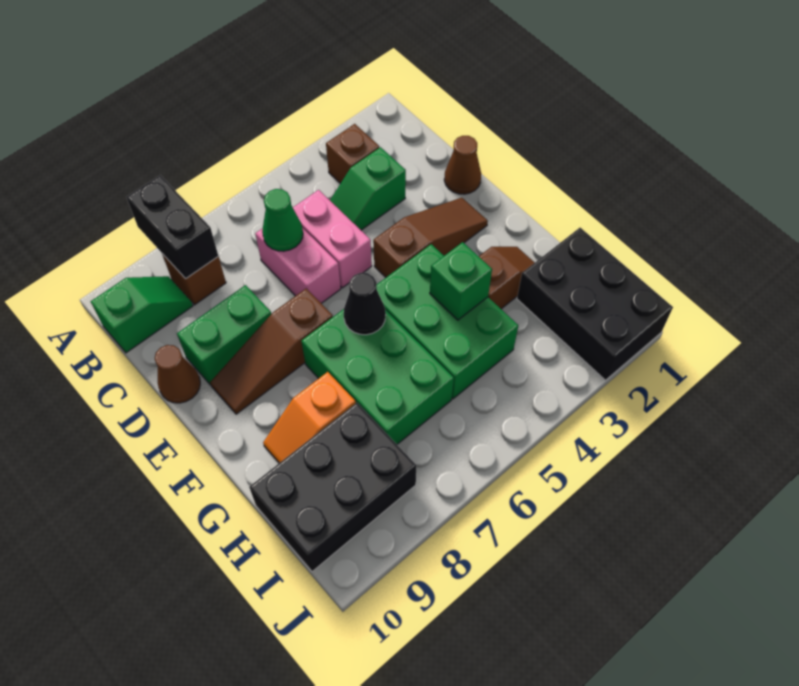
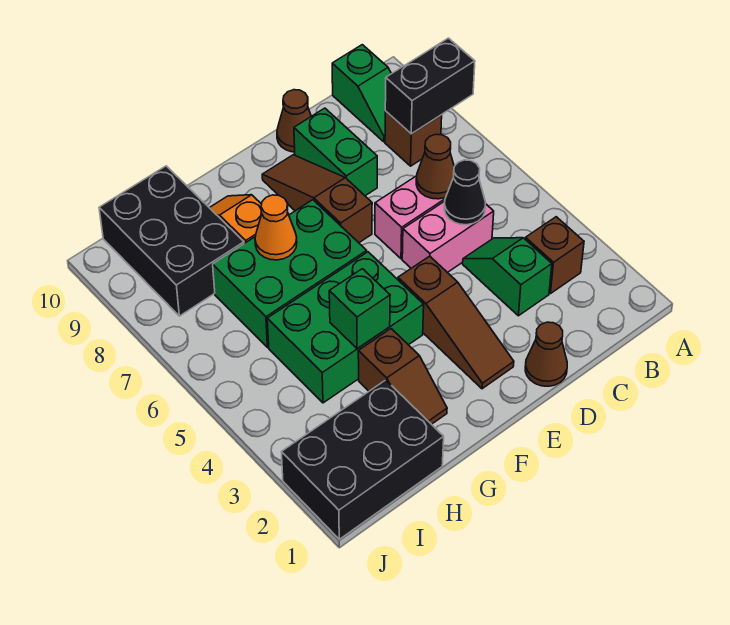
green cone C6 level 2 -> brown cone C6 level 2
black cone F6 level 2 -> black cone C5 level 2
none -> orange cone G7 level 2

